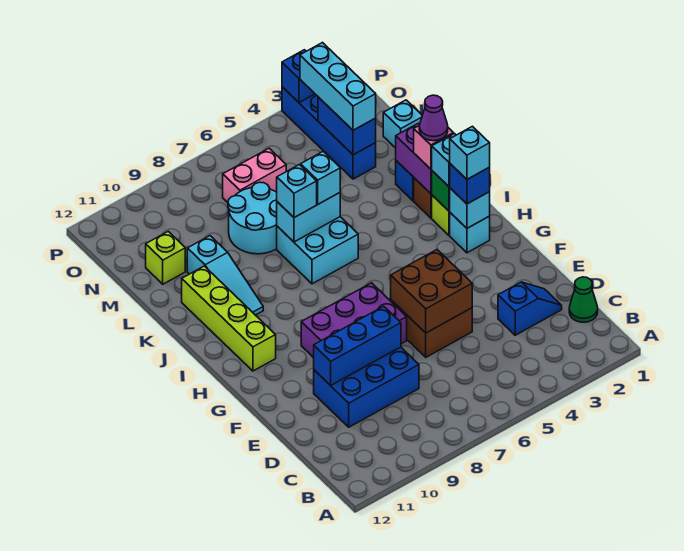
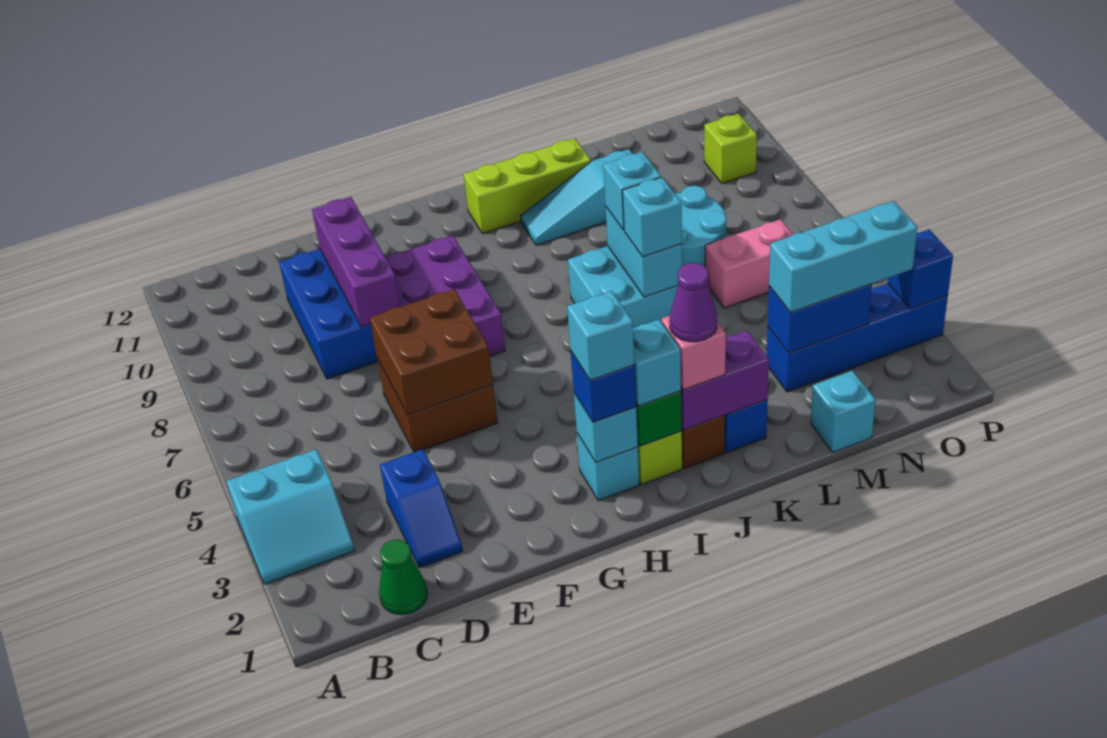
none -> cyan slope A3:B4 level 1 top 4
blue brick E8:E10 level 2 -> purple brick E8:E10 level 2
lime brick H11:K11 level 1 -> lime brick I11:K11 level 1
lime brick M11 level 1 -> lime brick O10 level 1
pink brick N6:N7 level 1 -> pink brick M6:N6 level 1

